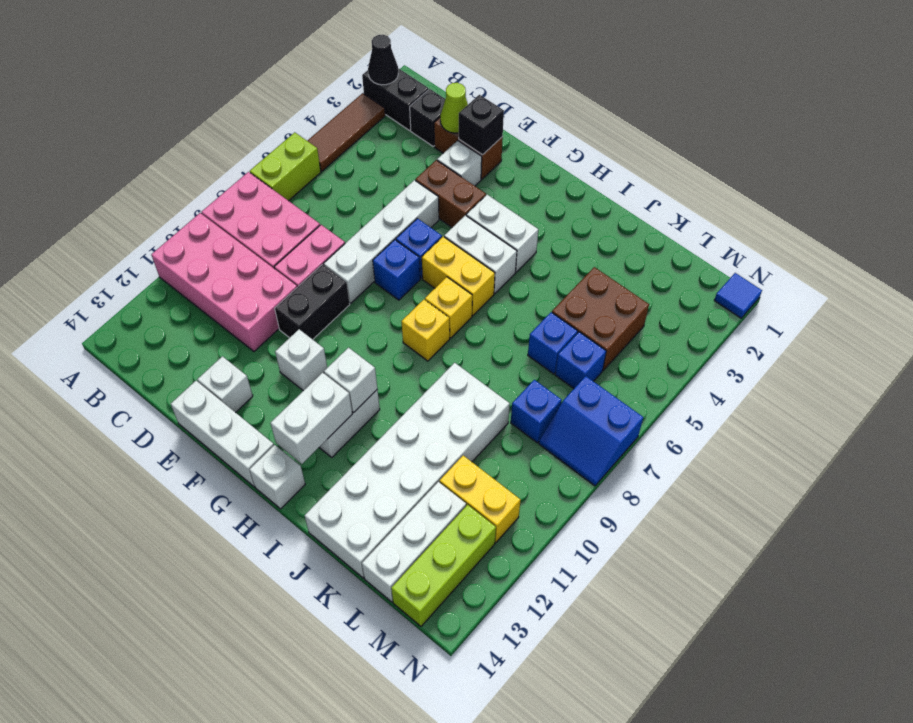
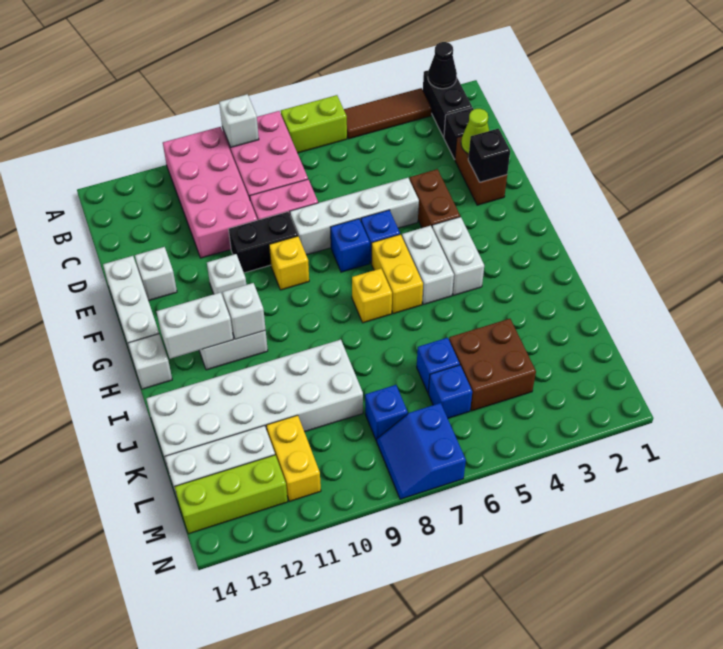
white brick E3 level 1 -> white brick A9 level 2
yellow brick H8 level 1 -> yellow brick F9 level 1
blue tile N1 level 1 -> none

